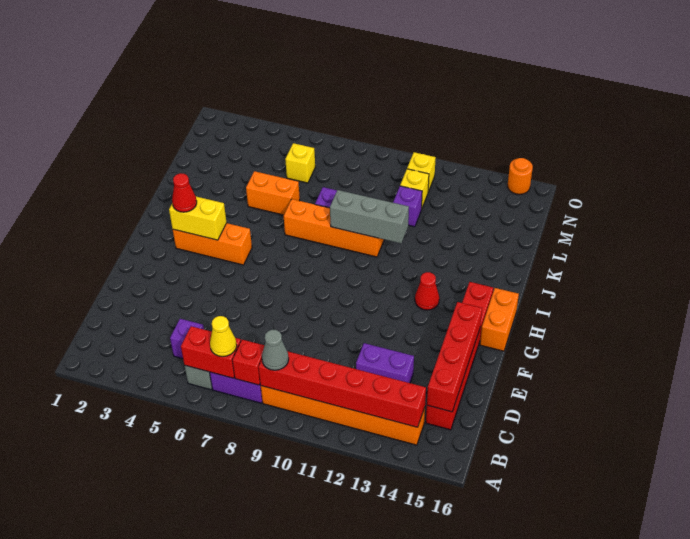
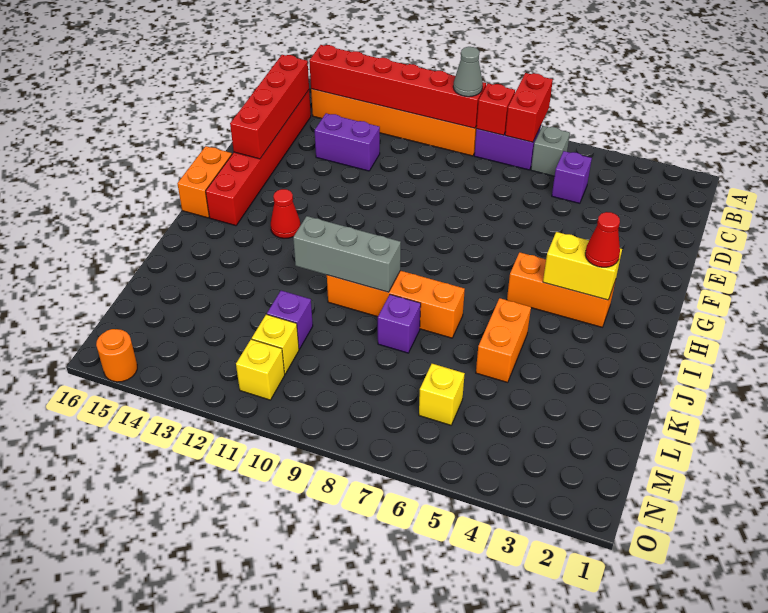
red brick B6:B7 level 2 -> red brick A7:B7 level 2
yellow cone B7 level 3 -> none
orange brick K5:K6 level 1 -> orange brick J5:K5 level 1

